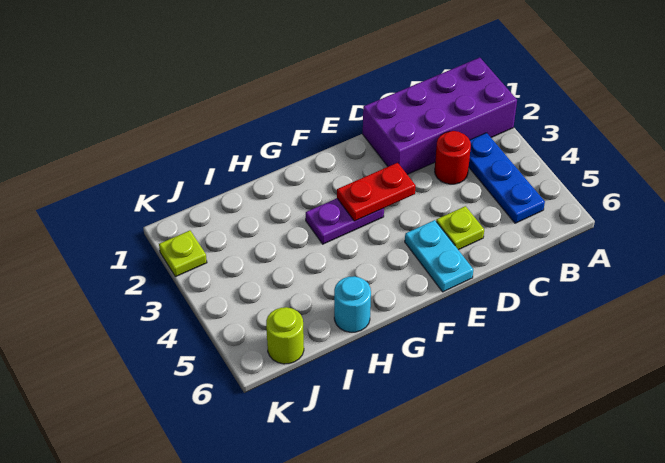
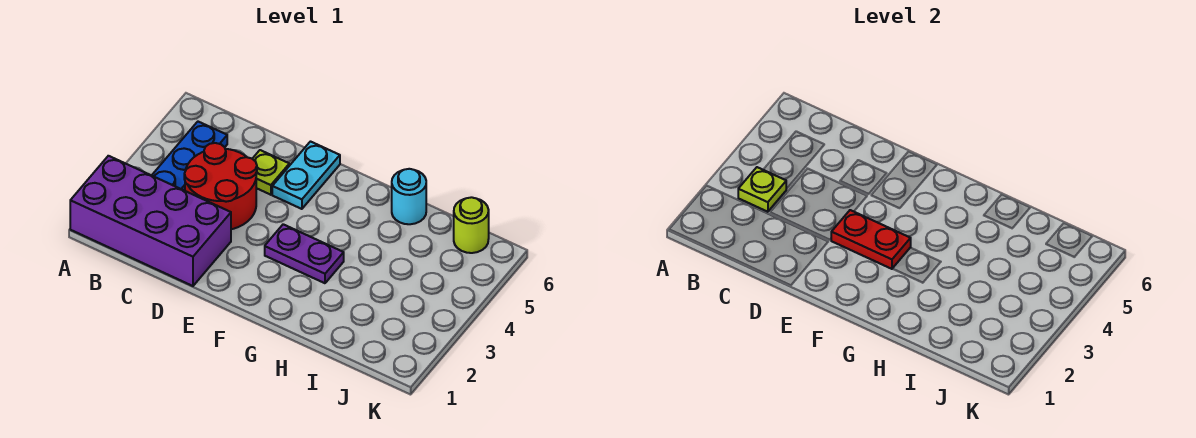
red round brick C3 level 1 -> red round brick C3:D4 level 1
lime plate K2 level 1 -> lime plate B3 level 2

